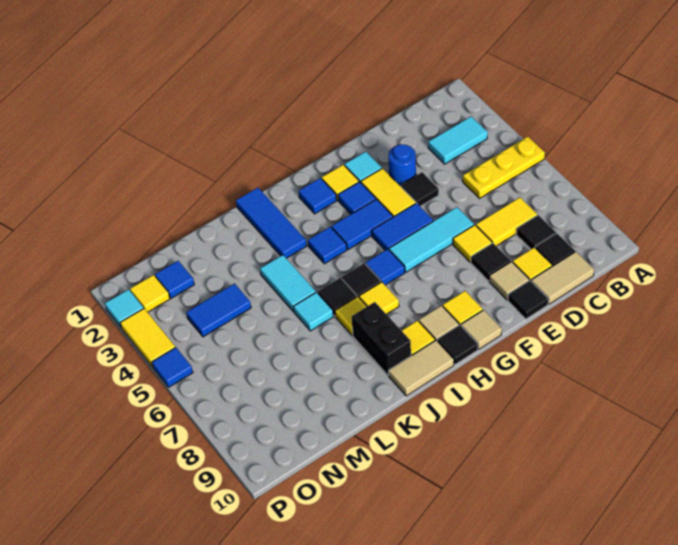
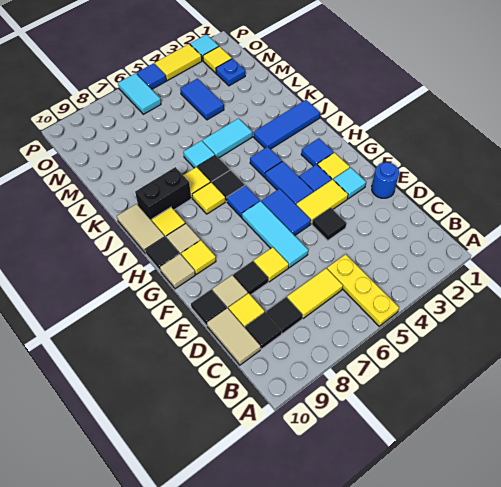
cyan tile B3:C3 level 1 -> cyan tile O6:P6 level 1
yellow tile C7:D7 level 1 -> yellow tile C6:C7 level 1
blue round brick E3 level 1 -> blue round brick E1 level 1
blue tile N2 level 1 -> blue plate N2 level 1

